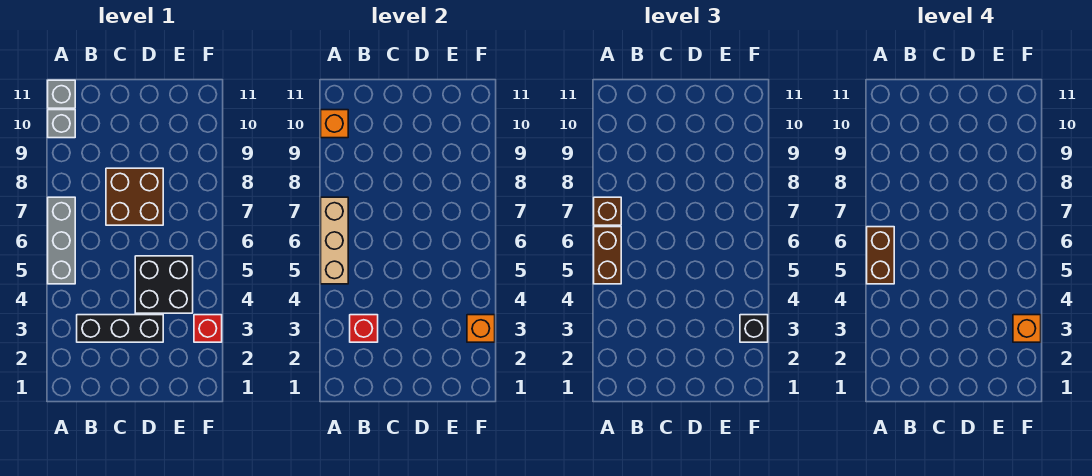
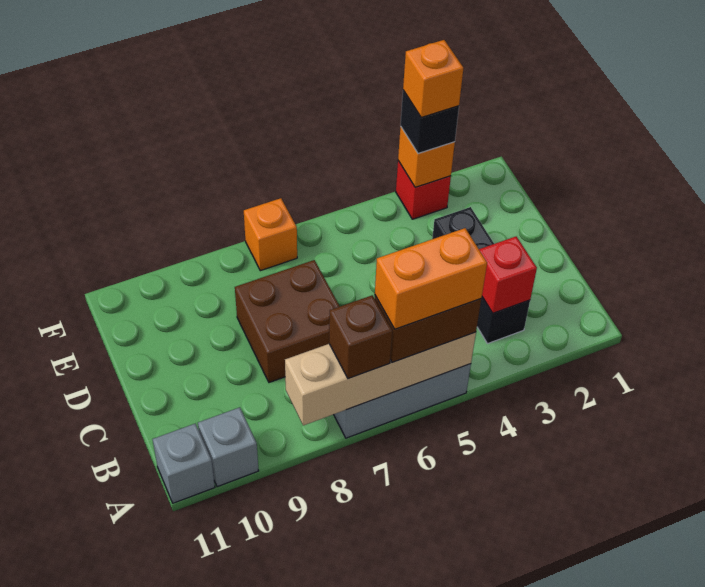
tan brick A5:A7 level 2 -> tan brick A5:A8 level 2
brown brick A5:A6 level 4 -> orange brick A5:A6 level 4
orange brick A10 level 2 -> orange brick F7 level 1
black brick D4:E5 level 1 -> none

